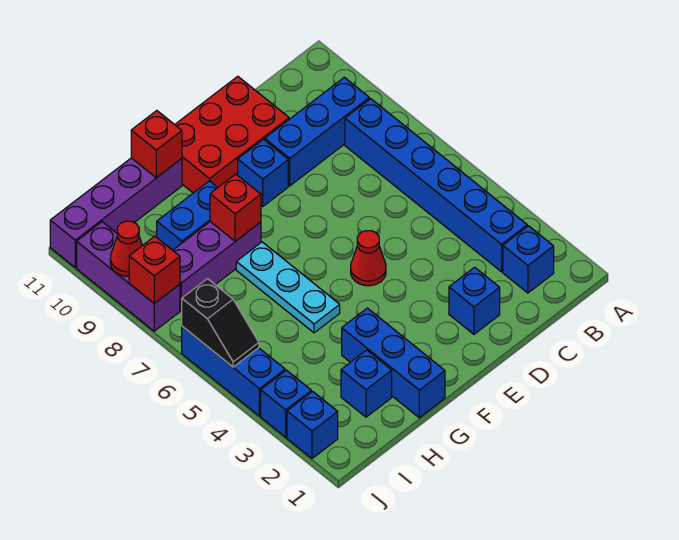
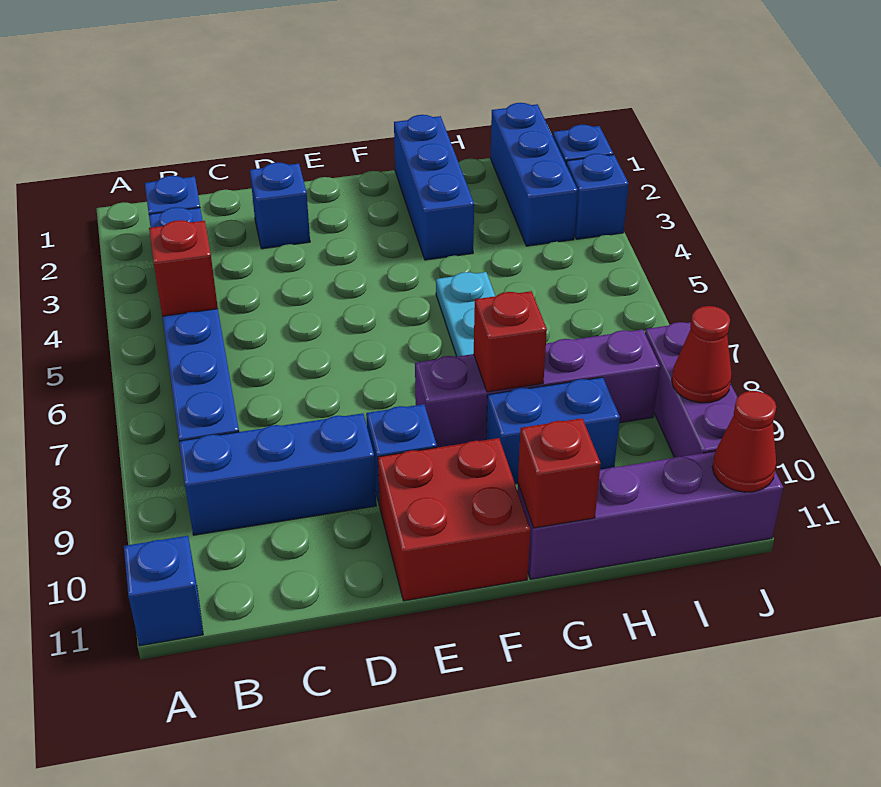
red brick D10:F11 level 1 -> red brick E10:F11 level 1
red cone E5 level 1 -> red cone J11 level 2
purple brick G8:I8 level 1 -> purple brick F8:I8 level 1
blue brick H2 level 1 -> blue brick A11 level 1
blue brick J4:J6 level 1 -> blue brick I1:I3 level 1
black slope J5:J6 level 2 top 6 -> none
red brick J8 level 2 -> red brick B5 level 2

